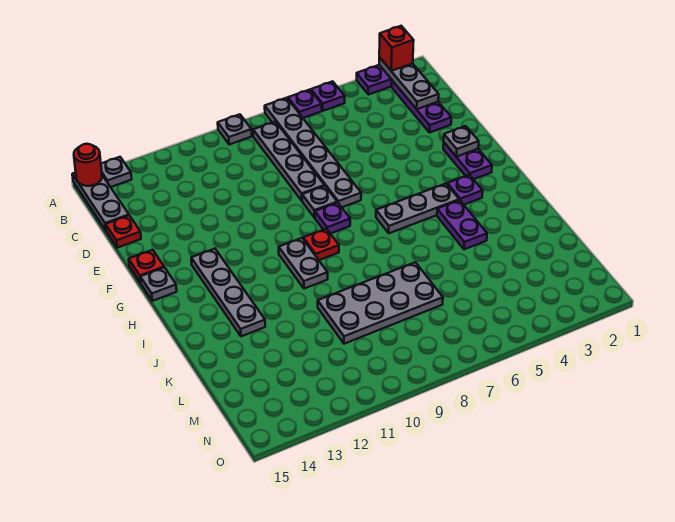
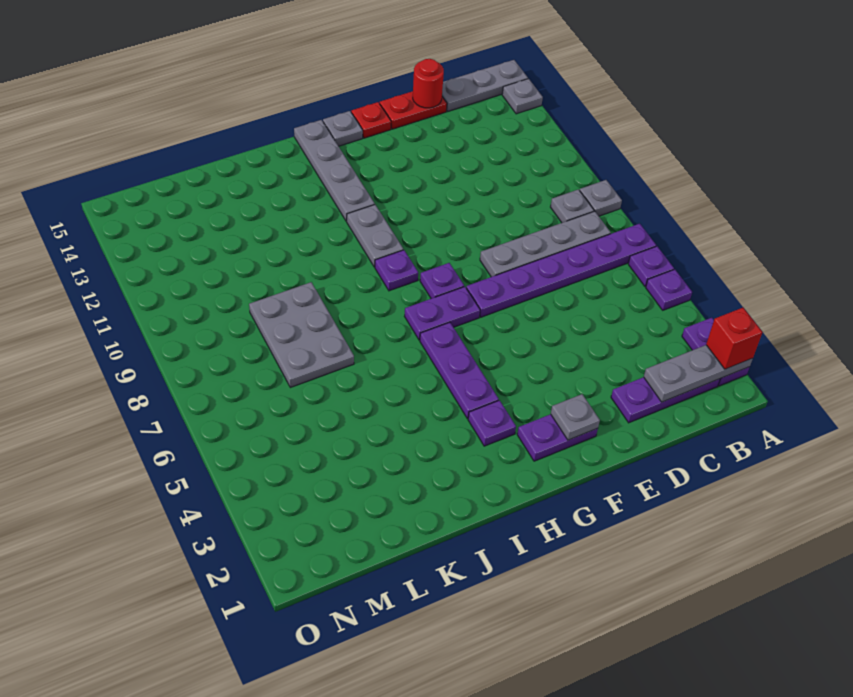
grey plate A7:F7 level 1 -> purple plate A7:F7 level 1
red round brick A15 level 2 -> red round brick D15 level 2
red plate D15 level 1 -> red plate D15:E15 level 1
grey plate F8 level 1 -> grey plate B9 level 1
grey plate G13:J13 level 1 -> grey plate H12:H15 level 1
grey plate H4:H6 level 1 -> purple plate H4:H6 level 1
red plate H9 level 1 -> purple plate H9 level 1
grey plate H10:I10 level 1 -> grey plate H10:H11 level 1
purple plate I4:J4 level 1 -> purple plate G7:H7 level 1
grey plate K7:L10 level 1 -> grey plate K7:L9 level 1

